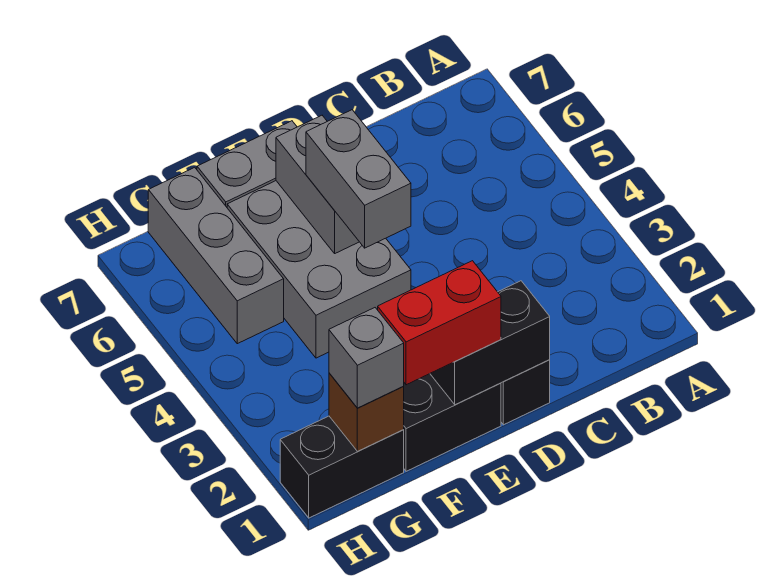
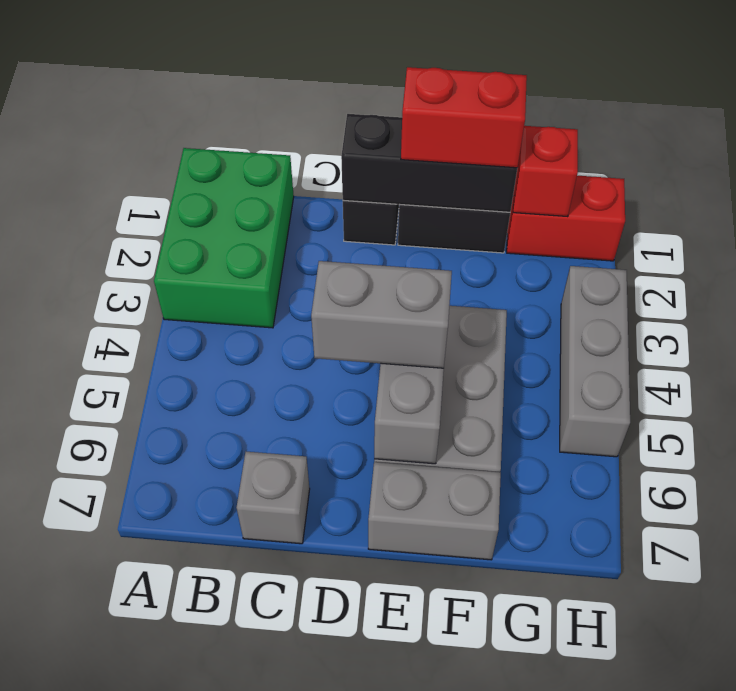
none -> green brick A1:B3 level 1
black brick D1:E1 level 2 -> black brick D1:F1 level 2
grey brick E4:E5 level 3 -> grey brick D5:E5 level 3
black brick G1:H1 level 1 -> red brick G1:H1 level 1
brown brick G1 level 2 -> red brick G1 level 2
grey brick G1 level 3 -> grey brick C7 level 1
grey brick G5:G7 level 1 -> grey brick H3:H5 level 1

